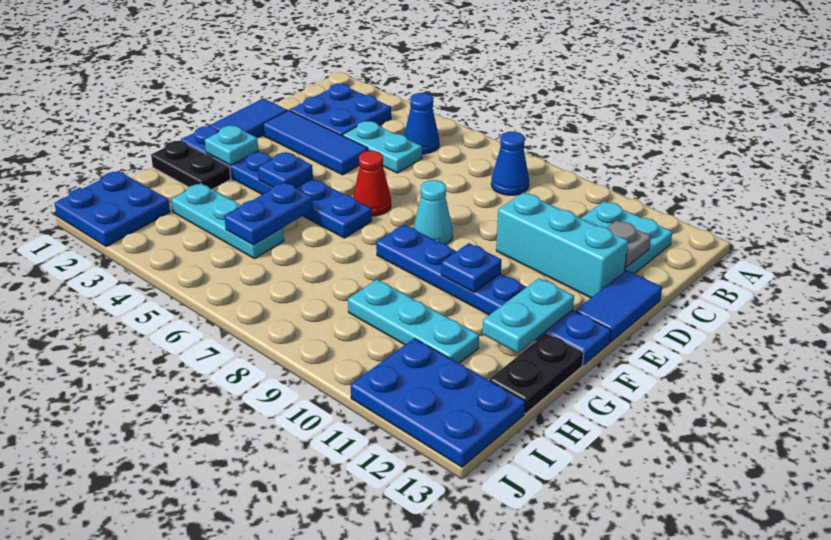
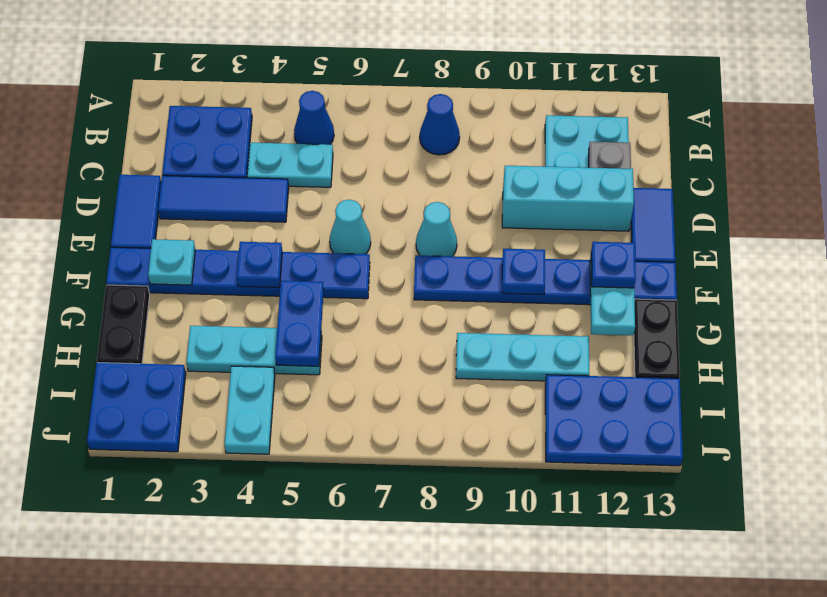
red cone E6 level 1 -> cyan cone E6 level 1
none -> blue plate F12 level 3
black plate G1:G2 level 1 -> black plate G1:H1 level 1
none -> cyan plate I4:J4 level 1

